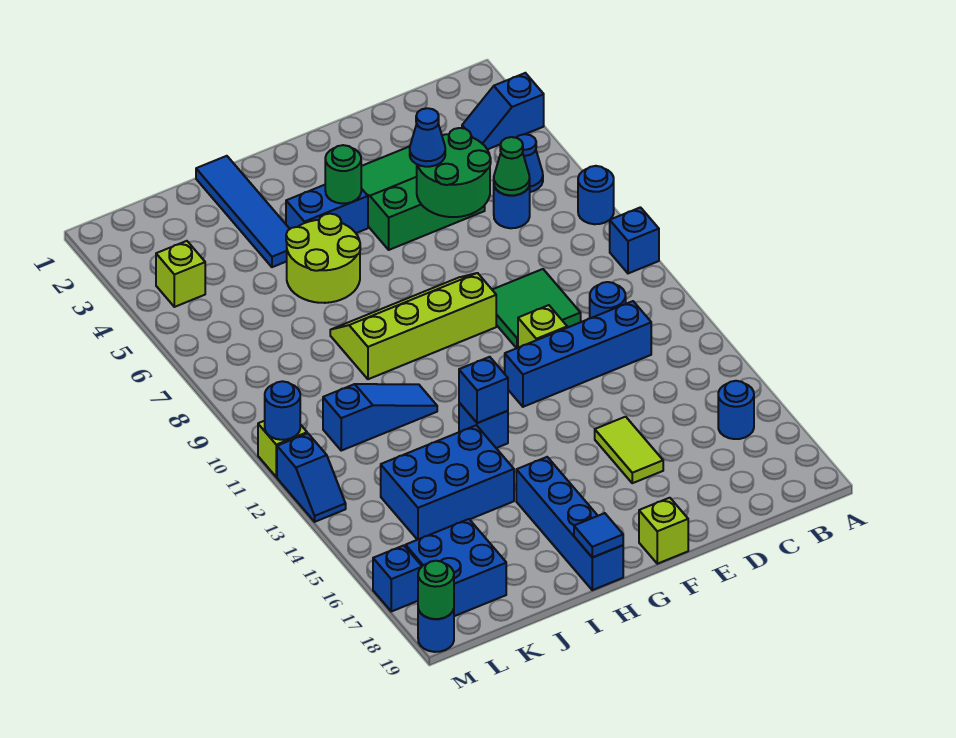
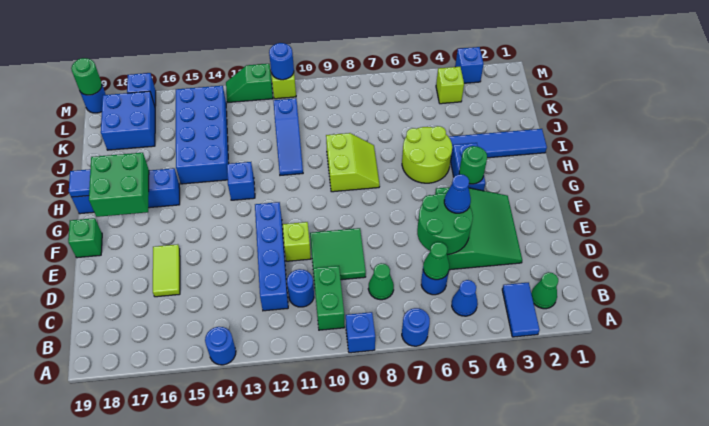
blue slope A3:B3 level 1 top A -> blue tile A3:B3 level 1
none -> green cone B2 level 1
none -> green brick B10:C10 level 1
blue round brick B16 level 1 -> blue round brick A14 level 1
none -> green cone C8 level 1
lime tile E15:E16 level 1 -> lime tile D16:E16 level 1
lime slope F8:I9 level 1 top 9 -> lime slope H8:I9 level 1 top 9
lime brick F19 level 1 -> green brick F19 level 1
none -> green brick G17:H18 level 2
blue brick H13 level 2 -> blue brick M3 level 1
blue brick I14:K15 level 1 -> blue brick I14:L15 level 1
blue slope M12:M13 level 1 top 12 -> green slope M12:M13 level 1 top 12

